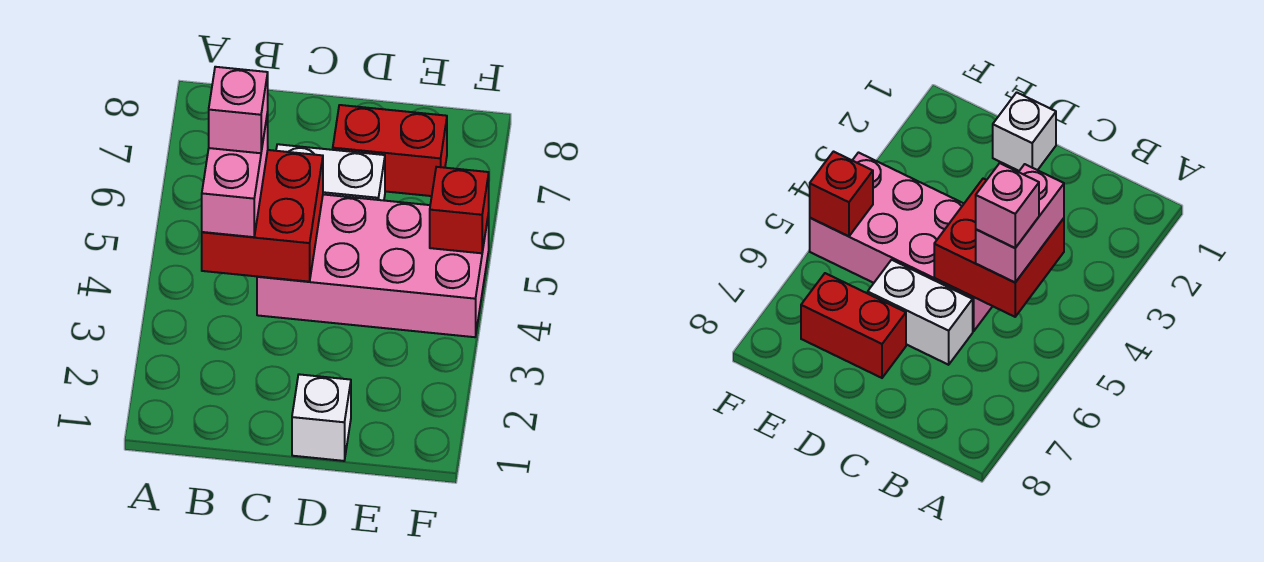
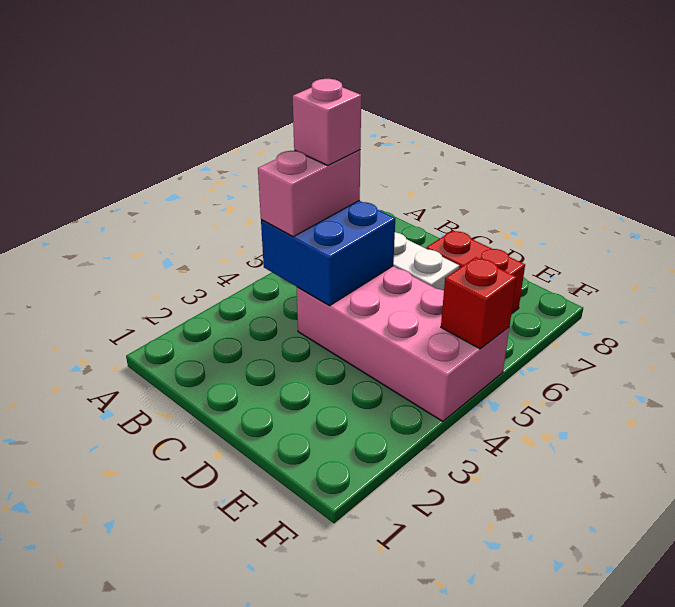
red brick B4:C5 level 2 -> blue brick B4:C5 level 2
white brick D1 level 1 -> none

